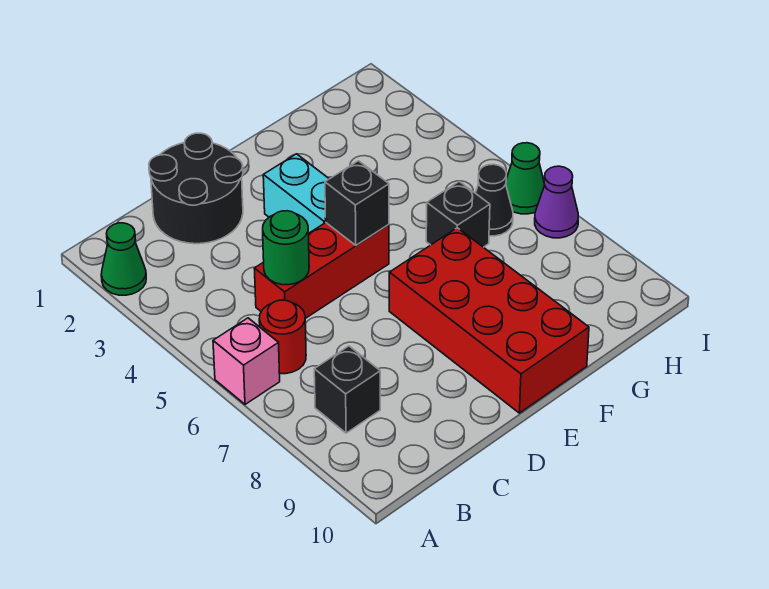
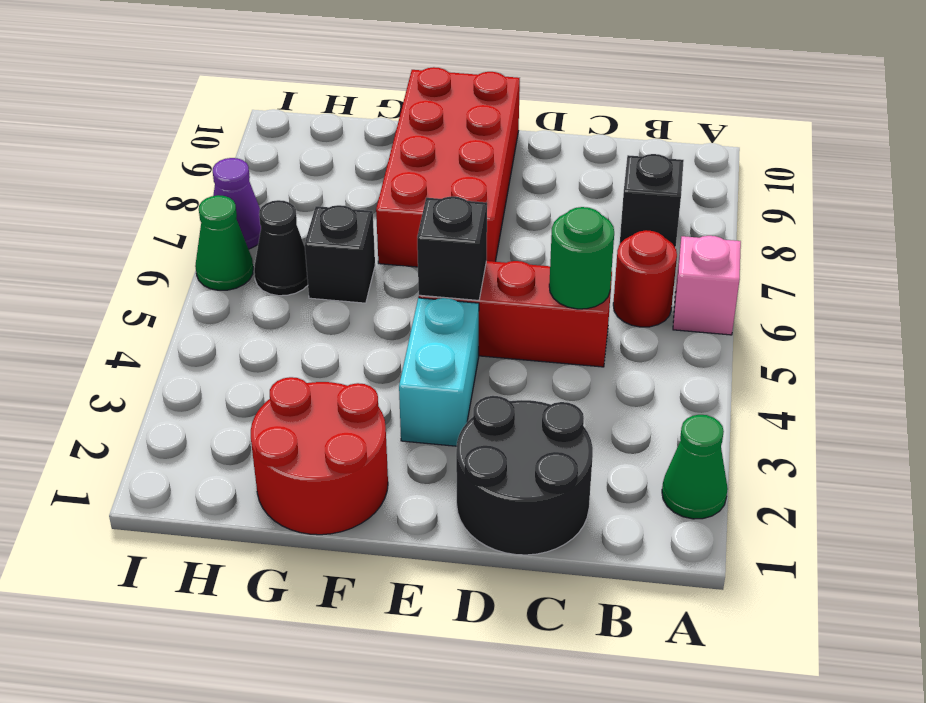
none -> red round brick F1:G2 level 1

